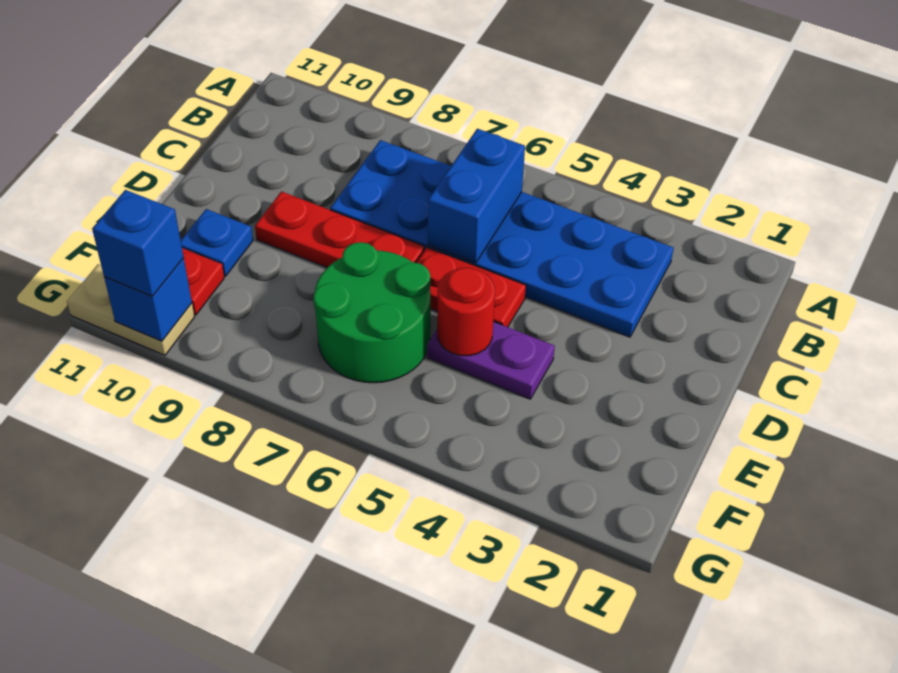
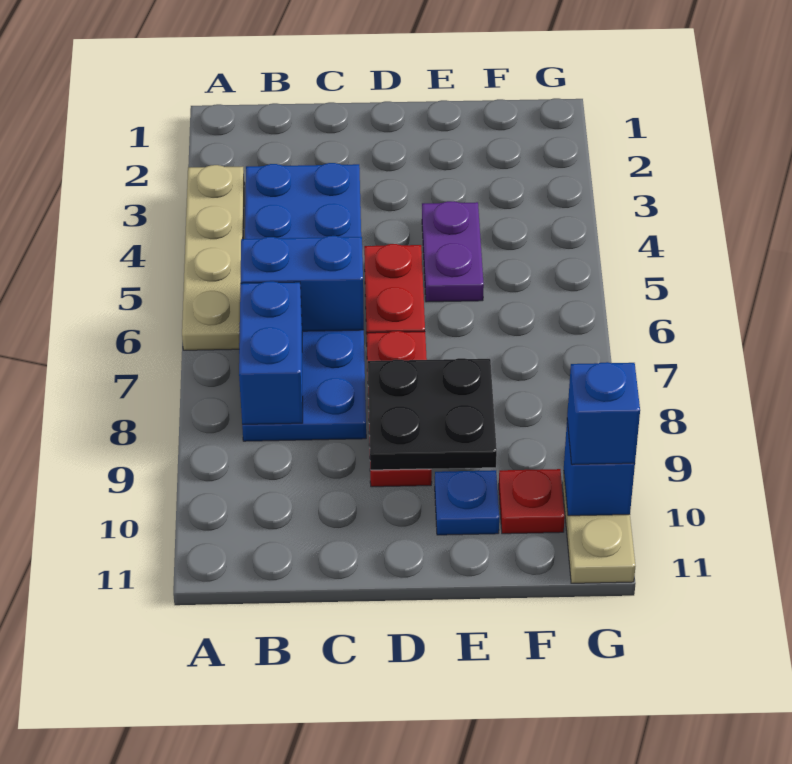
none -> tan plate A3:A6 level 1
none -> blue brick B7:B8 level 2
none -> black plate D8:E9 level 2
red round brick E5 level 2 -> none
green round brick E6:F7 level 1 -> none

